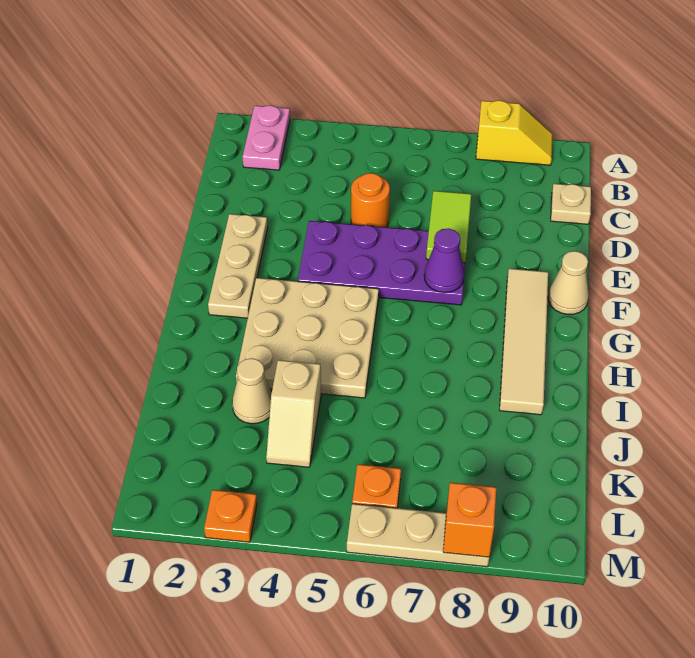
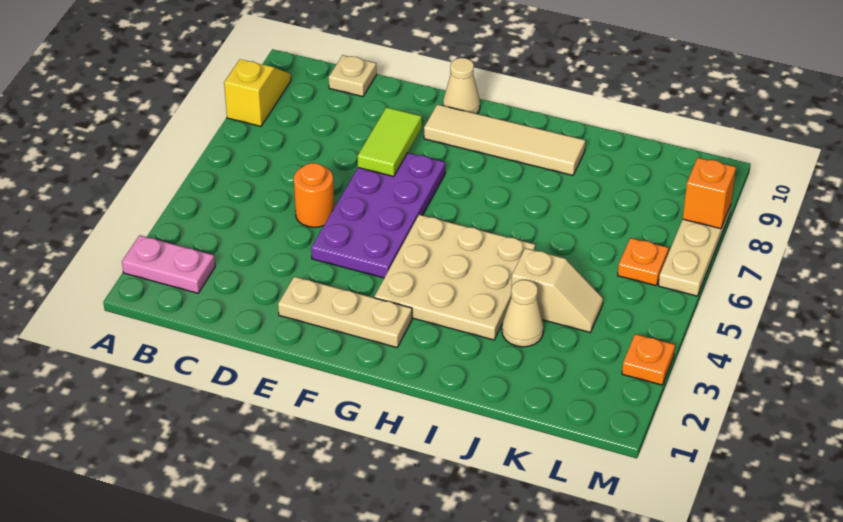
lime tile D7:E7 level 2 -> lime tile E7:E8 level 2
purple cone F7 level 2 -> none

